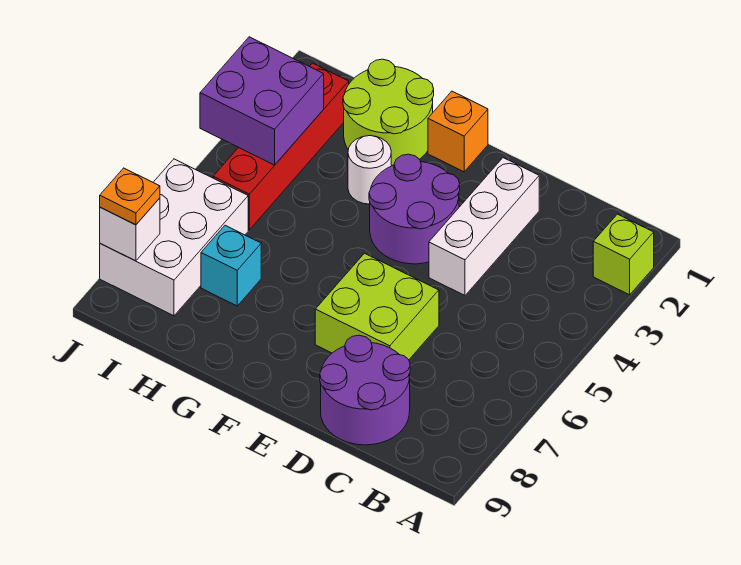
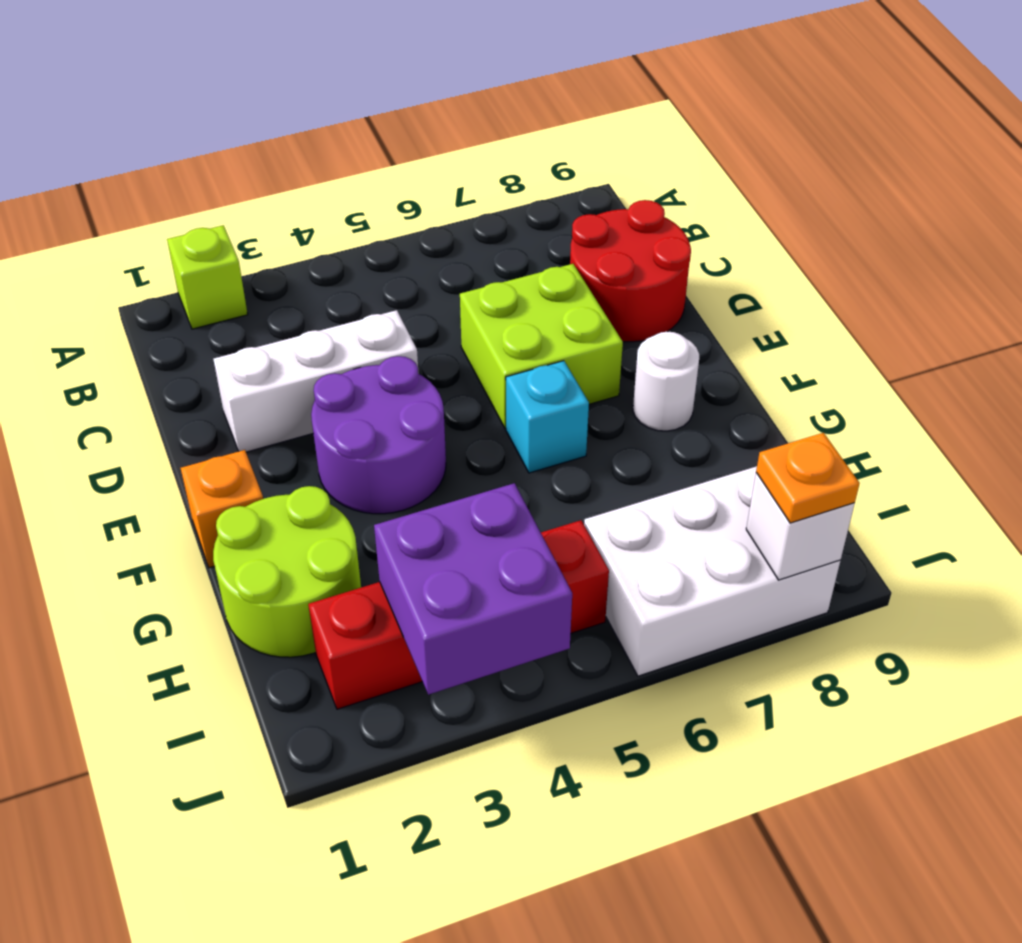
purple round brick C8:D9 level 1 -> red round brick C8:D9 level 1
white round brick G3 level 1 -> white round brick F8 level 1
cyan brick H7 level 1 -> cyan brick F6 level 1

